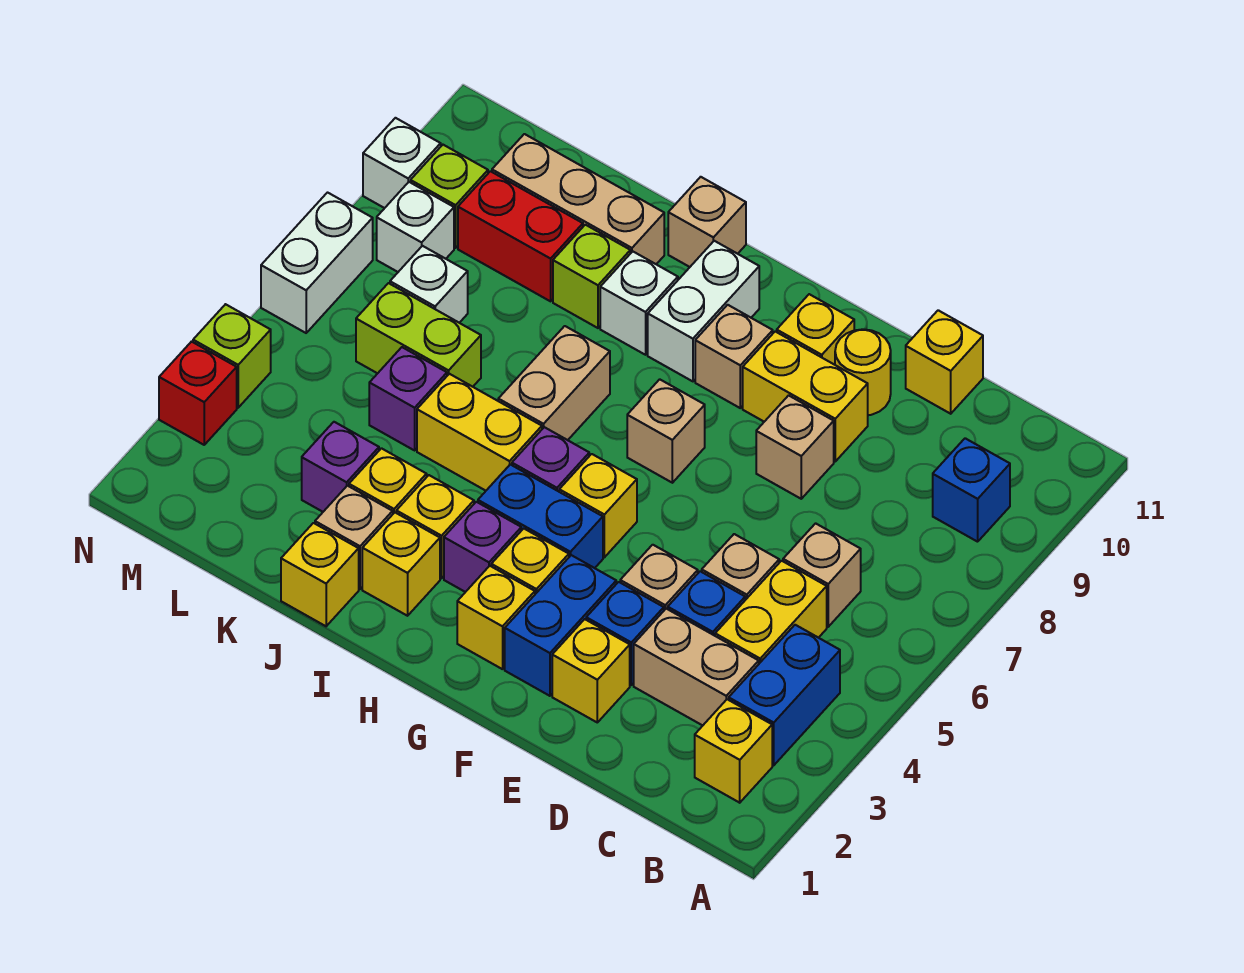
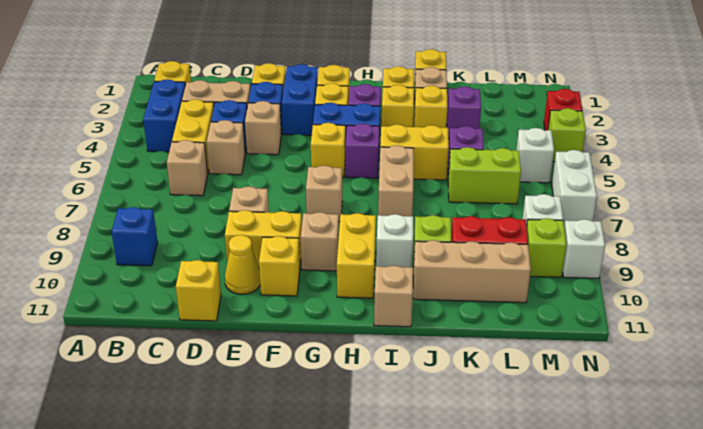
yellow round brick E10 level 1 -> yellow cone E10 level 1
white brick H9:H10 level 1 -> yellow brick H9:H10 level 1
white brick L7 level 1 -> white brick M5 level 1

